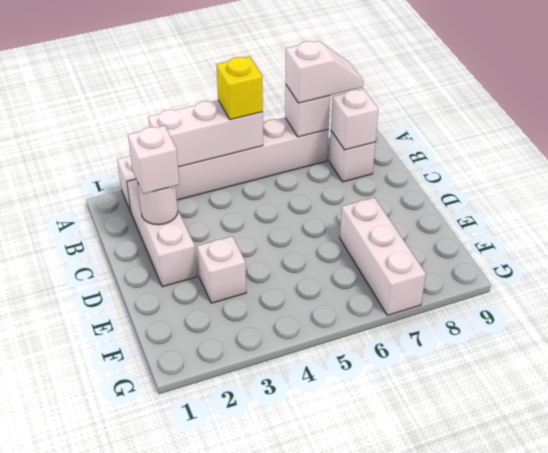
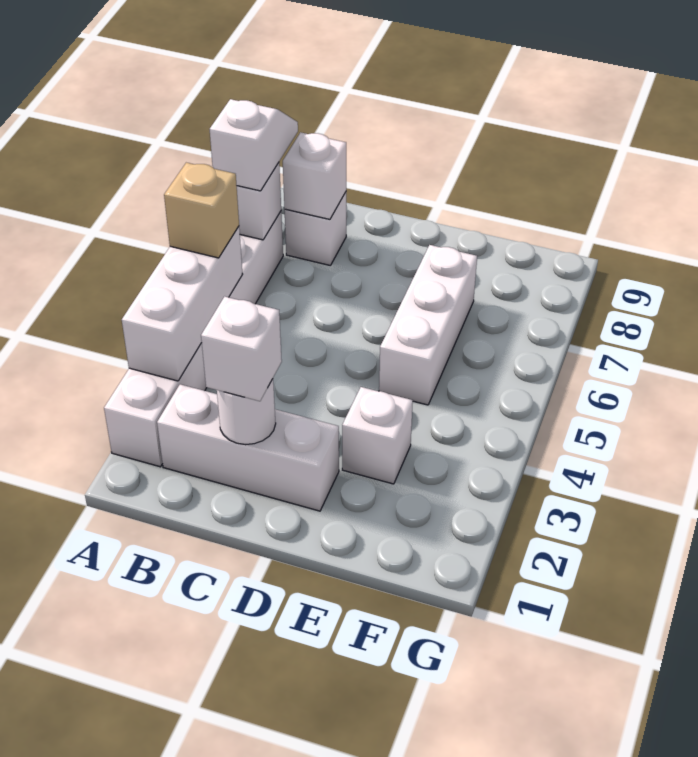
yellow brick A5 level 3 -> tan brick A5 level 3
white brick E7:G7 level 1 -> white brick E5:E7 level 1

